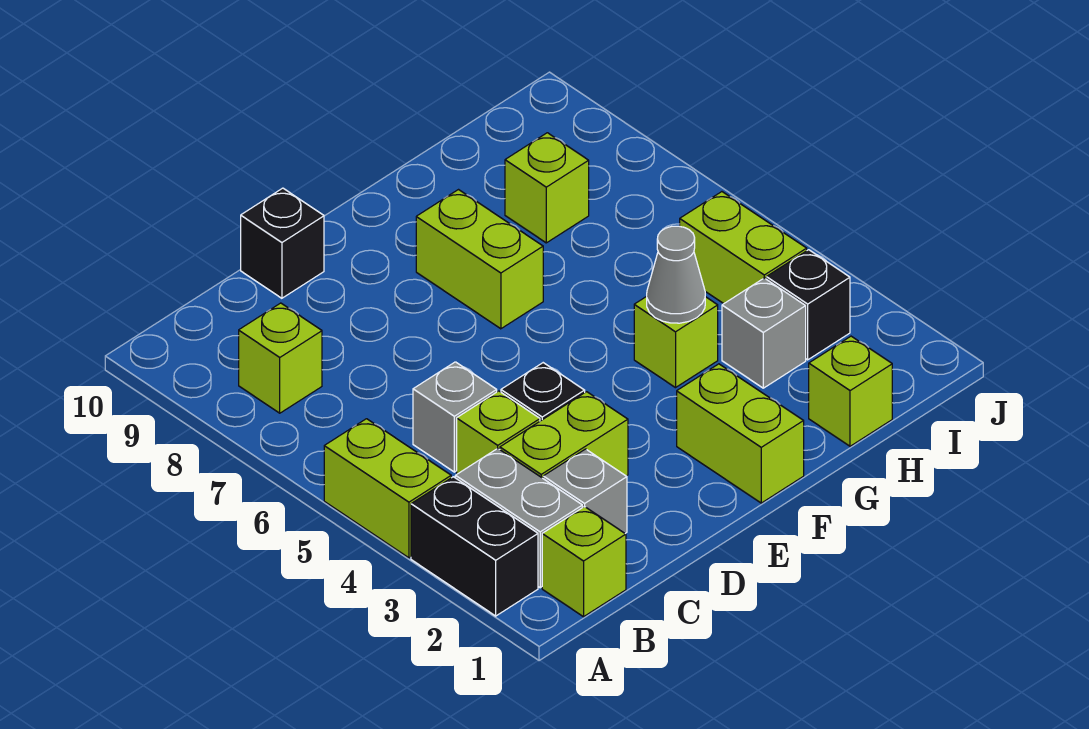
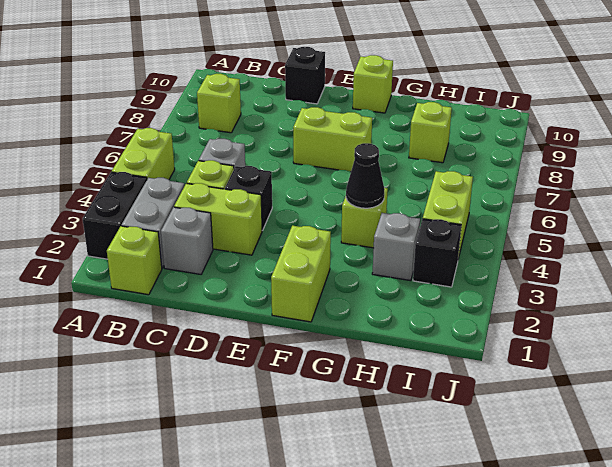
lime brick F7:F8 level 1 -> lime brick E7:F7 level 1
grey cone G4 level 2 -> black cone G4 level 2
lime brick H1 level 1 -> lime brick F10 level 1

